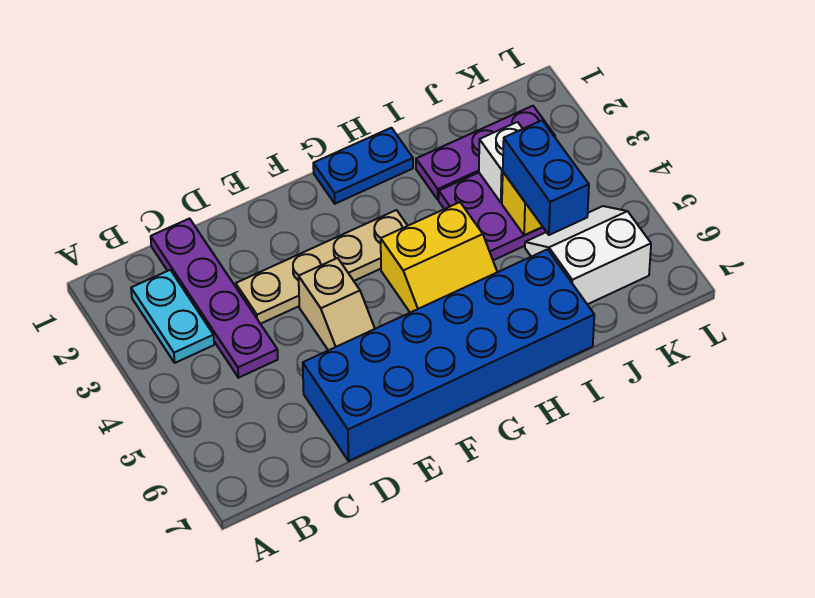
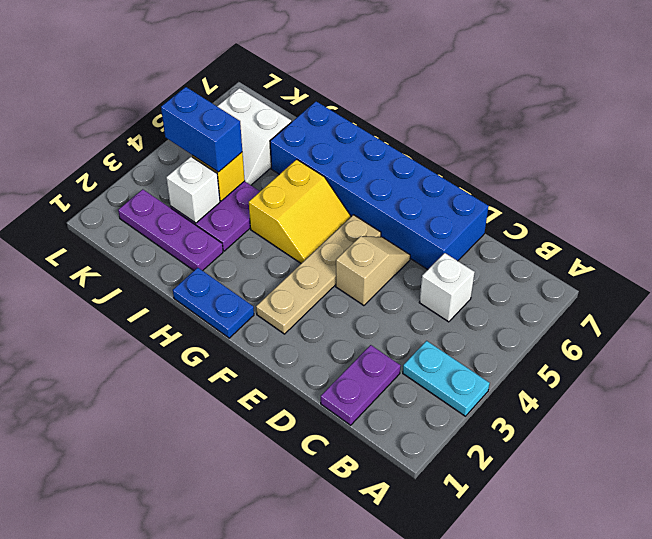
cyan plate B2:B3 level 1 -> cyan plate A3:B3 level 1
purple plate C1:C4 level 1 -> purple plate C1:C2 level 1
none -> white brick C5 level 1
tan plate D3:G3 level 1 -> tan plate F2:F5 level 1
yellow slope G4:H5 level 1 top 4 -> yellow slope G4:H5 level 1 top H
blue brick J4:J5 level 3 -> blue brick J4:K4 level 3

